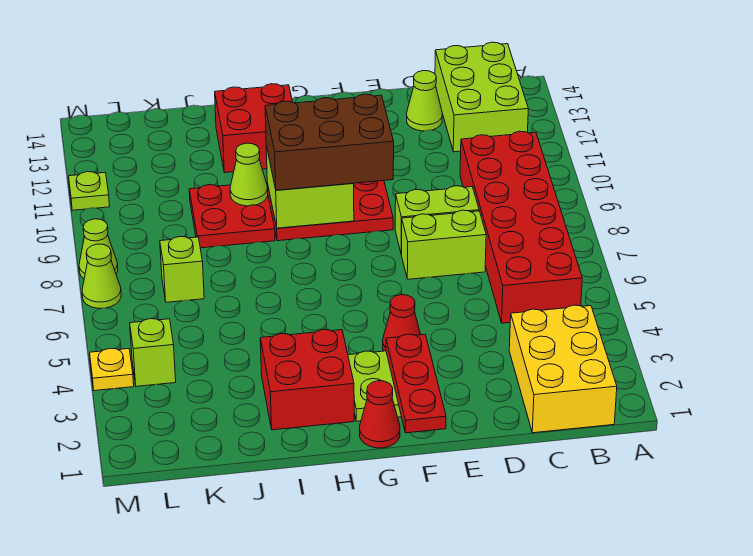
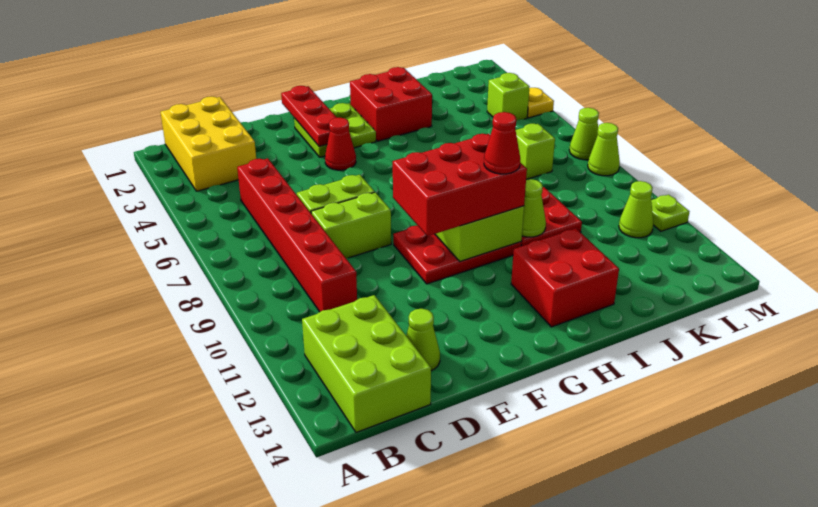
red brick B5:C10 level 1 -> red brick C5:C10 level 1
brown brick F9:H10 level 3 -> red brick F9:H10 level 3
red cone G1 level 1 -> red cone H10 level 4
none -> lime cone L11 level 1

